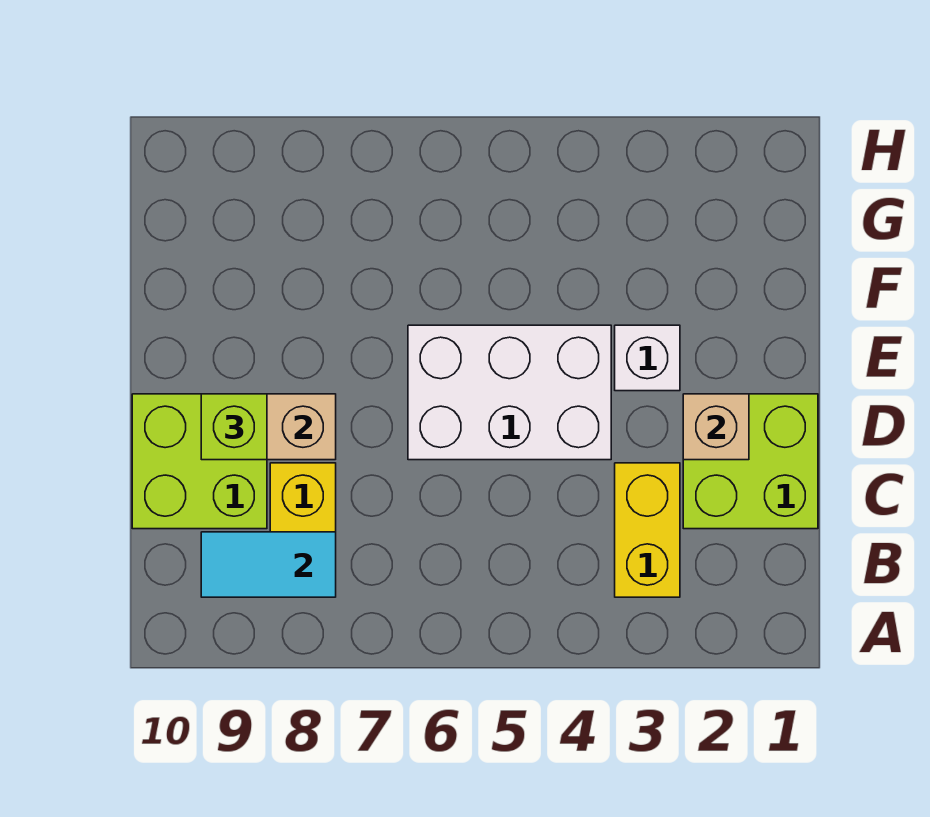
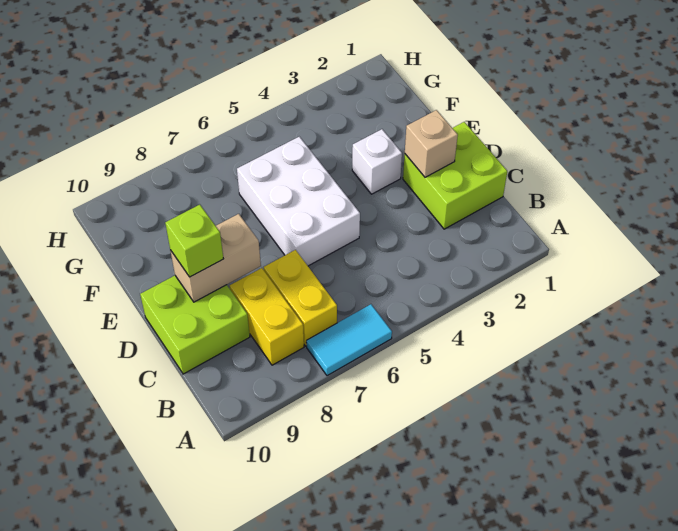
yellow brick B3:C3 level 1 -> yellow brick B7:C7 level 1
cyan tile B8:B9 level 2 -> cyan tile A6:A7 level 1
white brick D4:E6 level 1 -> white brick D5:F6 level 1

